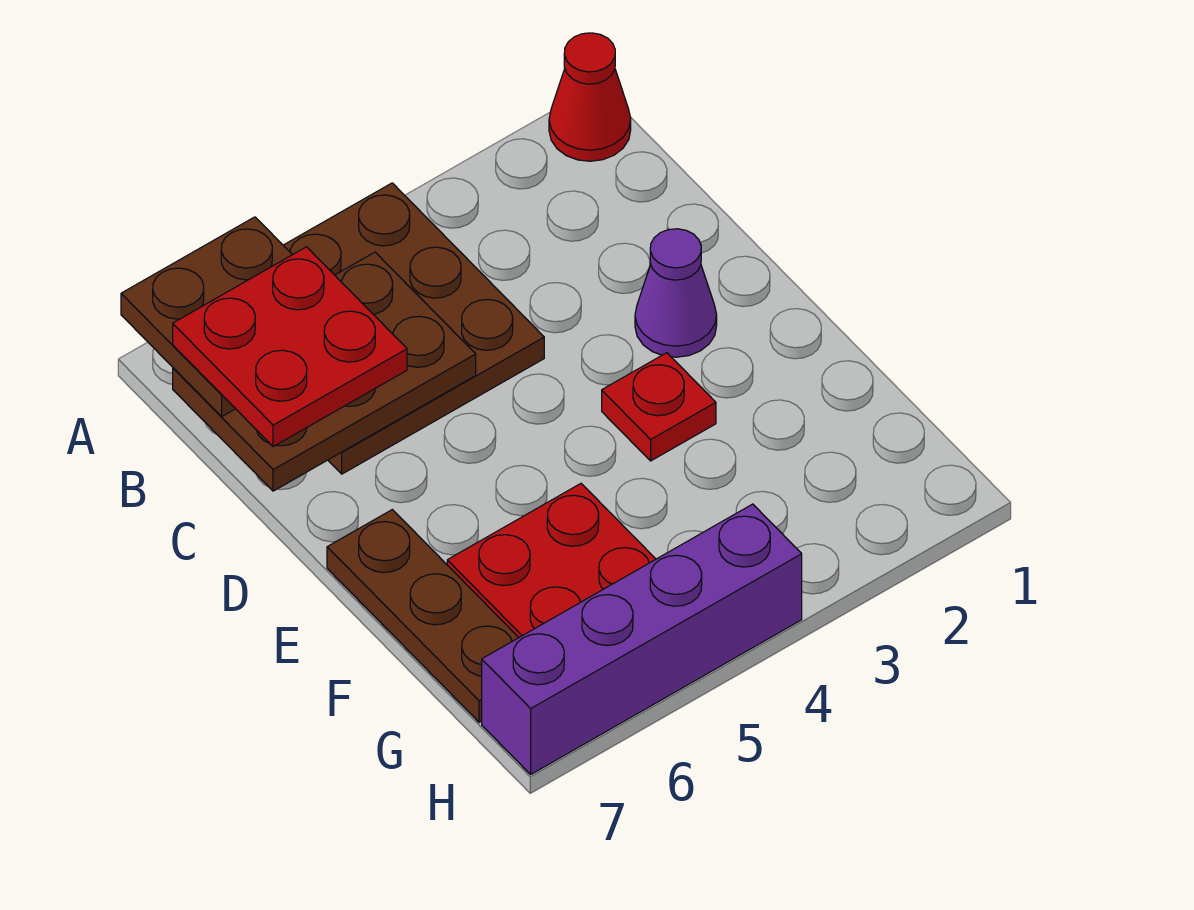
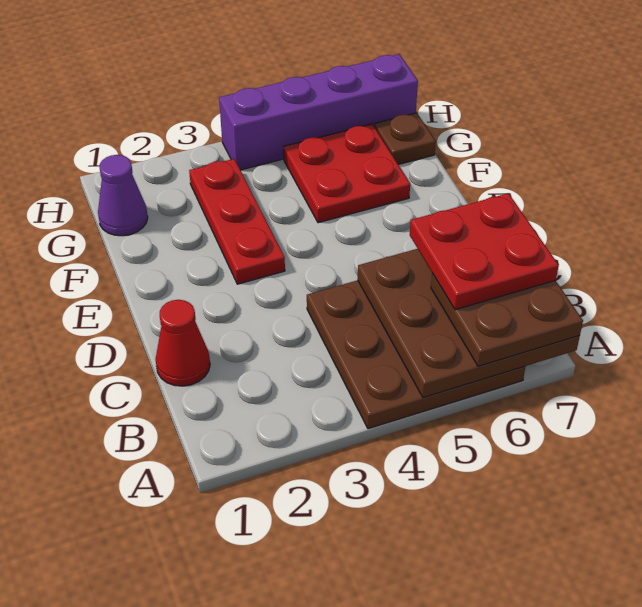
red cone A1 level 1 -> red cone C1 level 1
brown plate B5:C7 level 2 -> brown plate A5:C7 level 2
purple cone D2 level 1 -> purple cone G1 level 1
red plate E3 level 1 -> red plate E3:G3 level 1
brown plate E7:G7 level 1 -> brown plate G7 level 1

